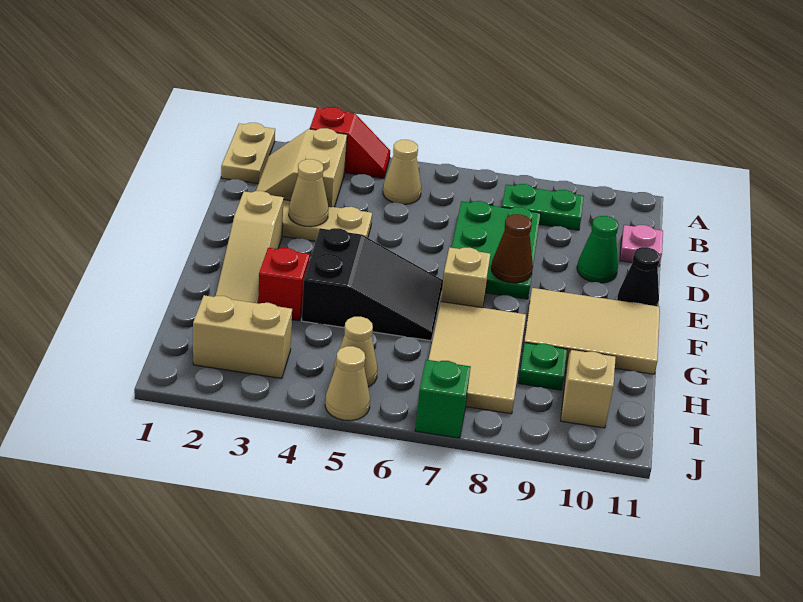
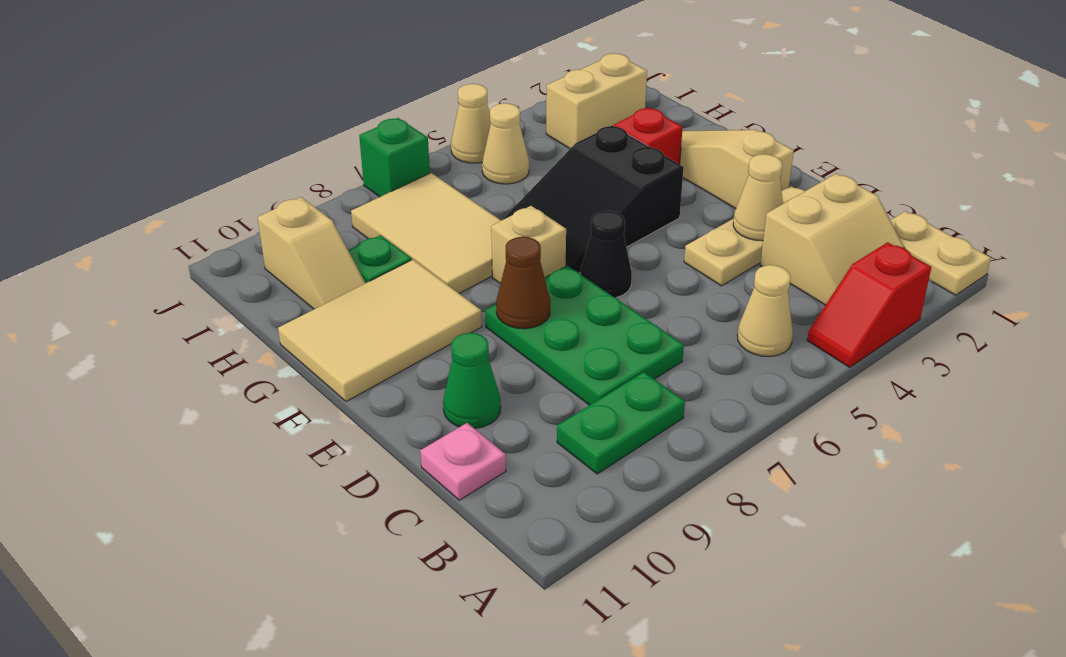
tan slope B2:C3 level 1 top 3 -> tan slope B2:C3 level 1 top C
black cone E11 level 1 -> black cone E6 level 1

